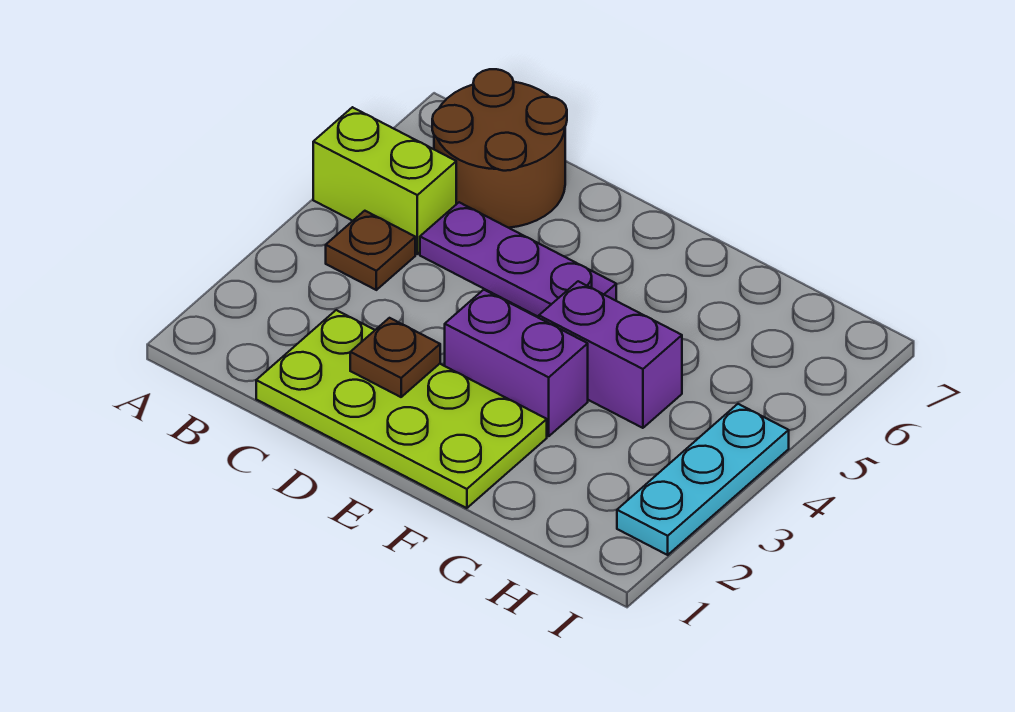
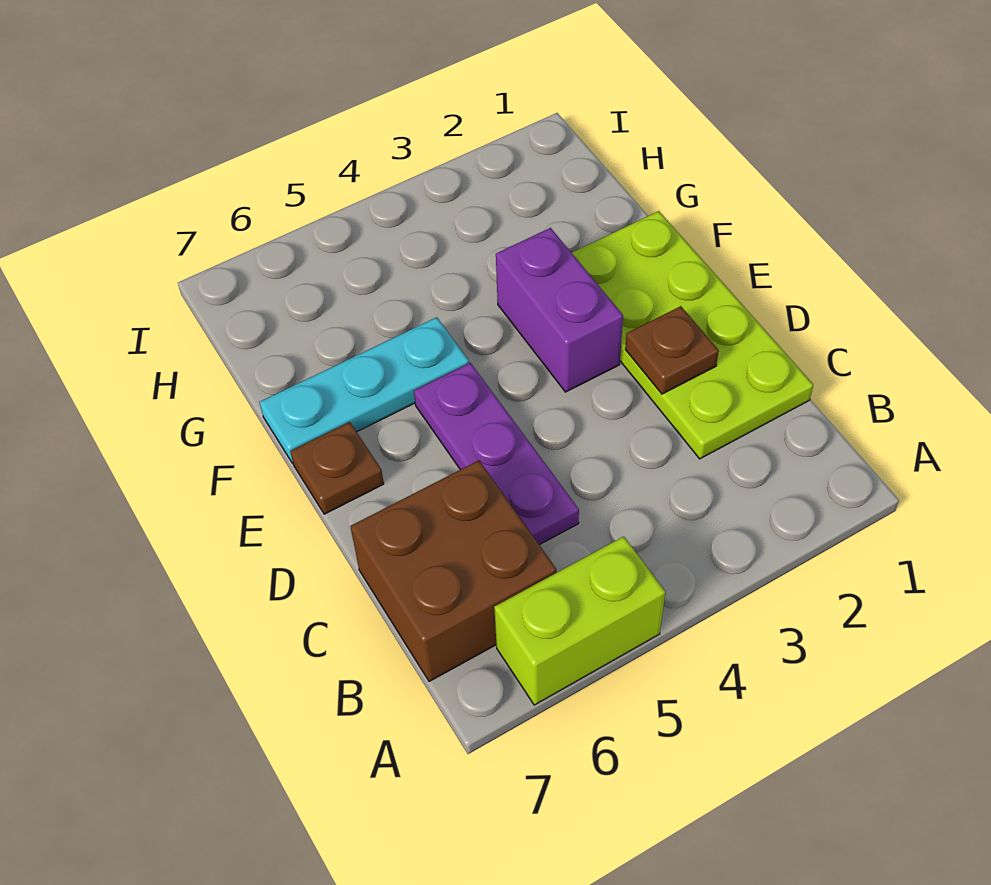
lime brick A5:B5 level 1 -> lime brick A5:A6 level 1
brown plate B4 level 1 -> brown plate E7 level 1
brown round brick B6:C7 level 1 -> brown brick B6:C7 level 1
purple brick F4:G4 level 1 -> none
cyan plate I2:I4 level 1 -> cyan plate F5:F7 level 1

